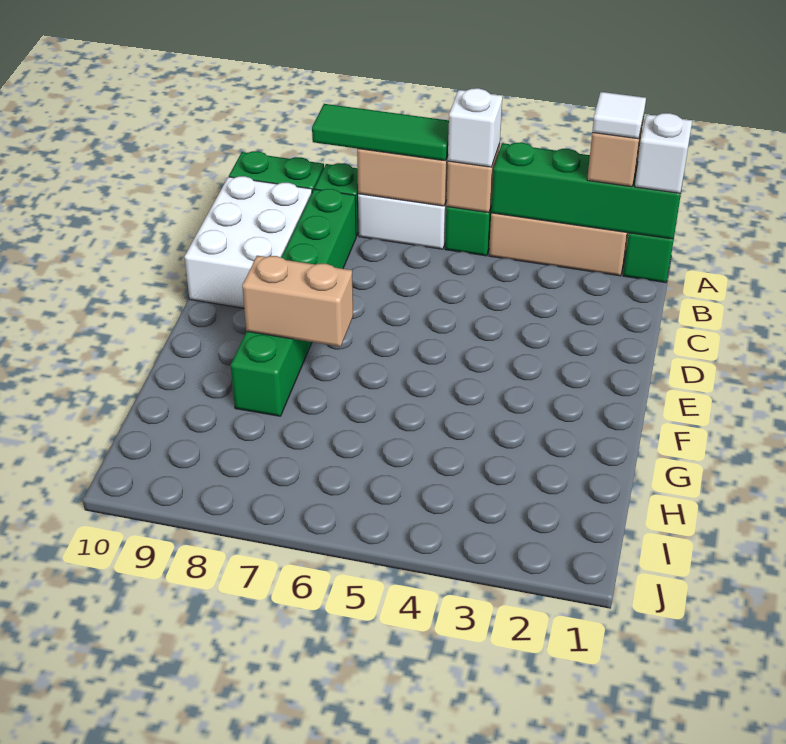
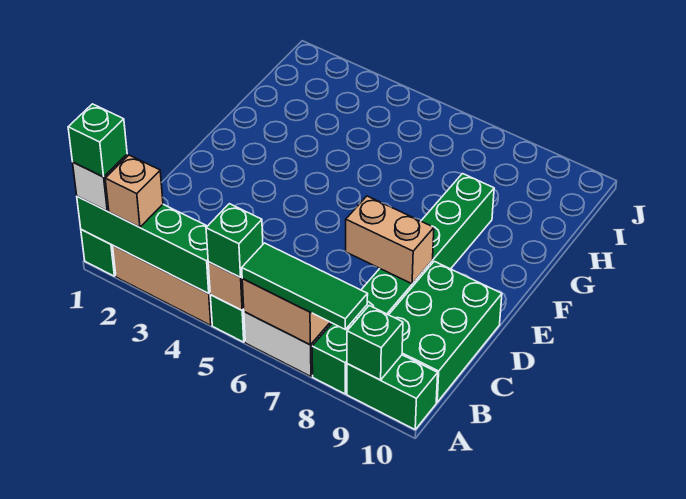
none -> green brick A1 level 4
white tile A2 level 4 -> none
white brick A5 level 3 -> green brick A5 level 3
none -> green brick A9 level 2
white brick B9:D10 level 1 -> green brick B9:D10 level 1
tan brick F7:F8 level 2 -> tan brick D7:D8 level 2

